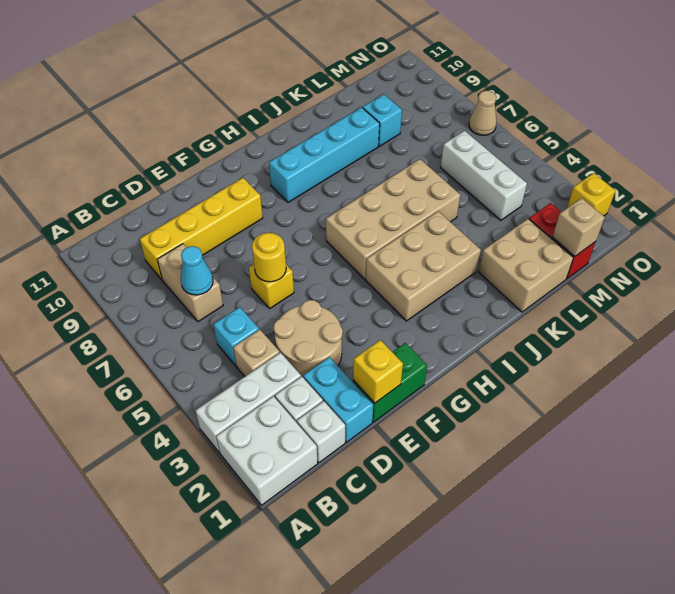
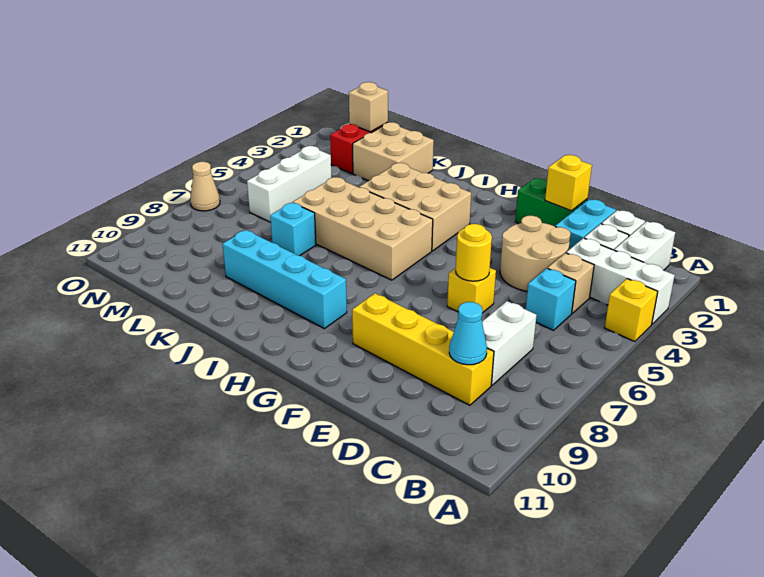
white brick A1:B2 level 1 -> white brick B1:B2 level 1
tan brick C7:C8 level 1 -> white brick C7:C8 level 1
cyan cone C7 level 2 -> cyan cone C9 level 2
cyan brick L9 level 1 -> cyan brick K7 level 1
yellow brick O2 level 1 -> yellow brick A4 level 1

